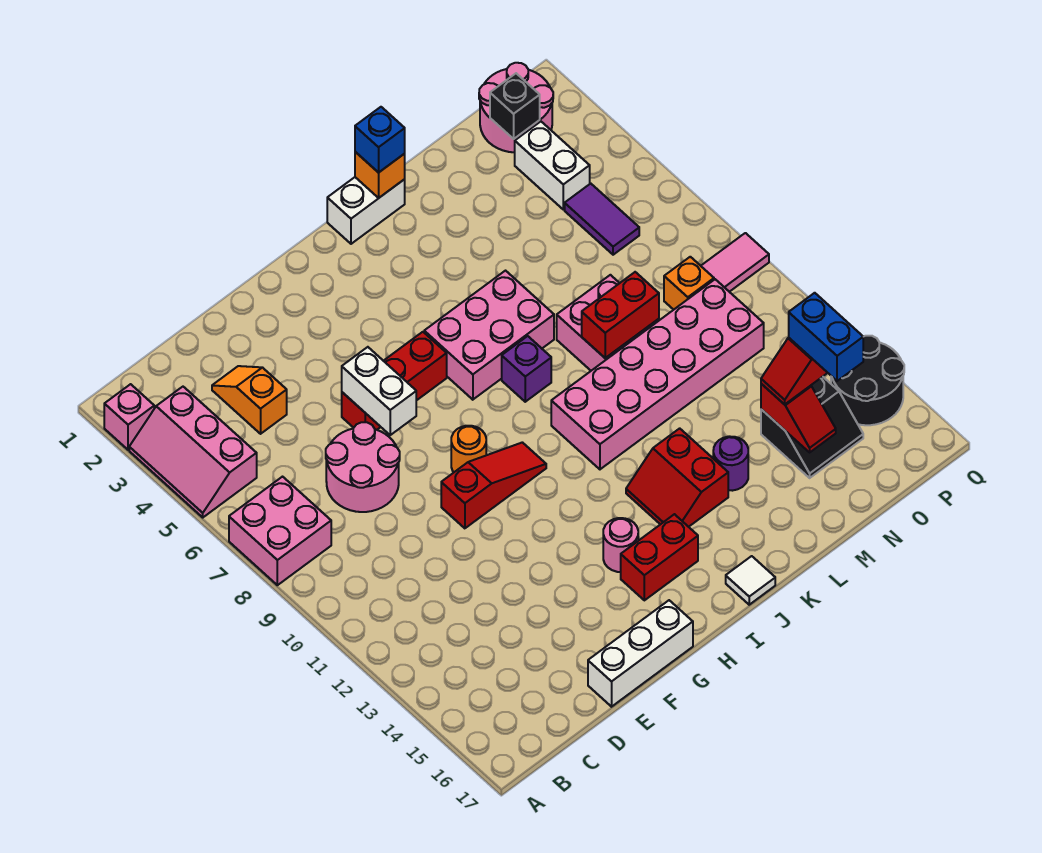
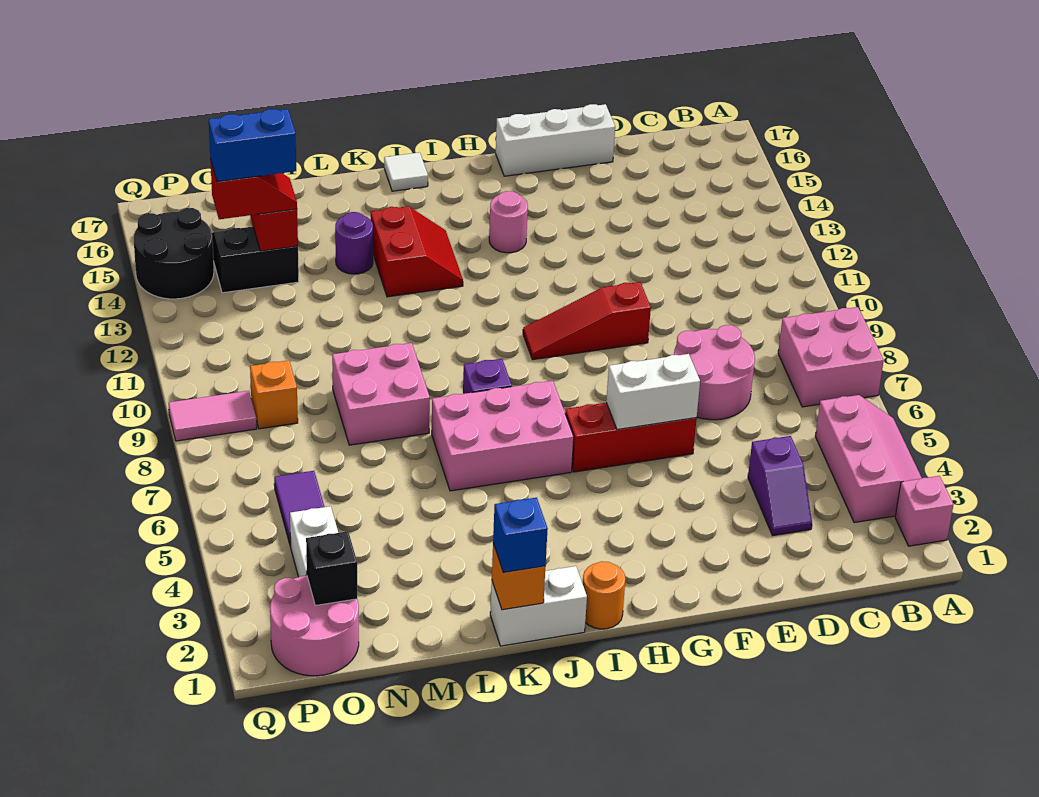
orange slope D3:D4 level 1 top 4 -> purple slope D3:D4 level 1 top 4
white brick F6:F7 level 2 -> white brick F6:G6 level 2
orange round brick G9 level 1 -> orange round brick I1 level 1
red brick H15:I15 level 1 -> none
pink brick J10:O11 level 1 -> none
red brick L9:M9 level 2 -> none
blue brick O14:O15 level 4 -> blue brick N14:O14 level 4

